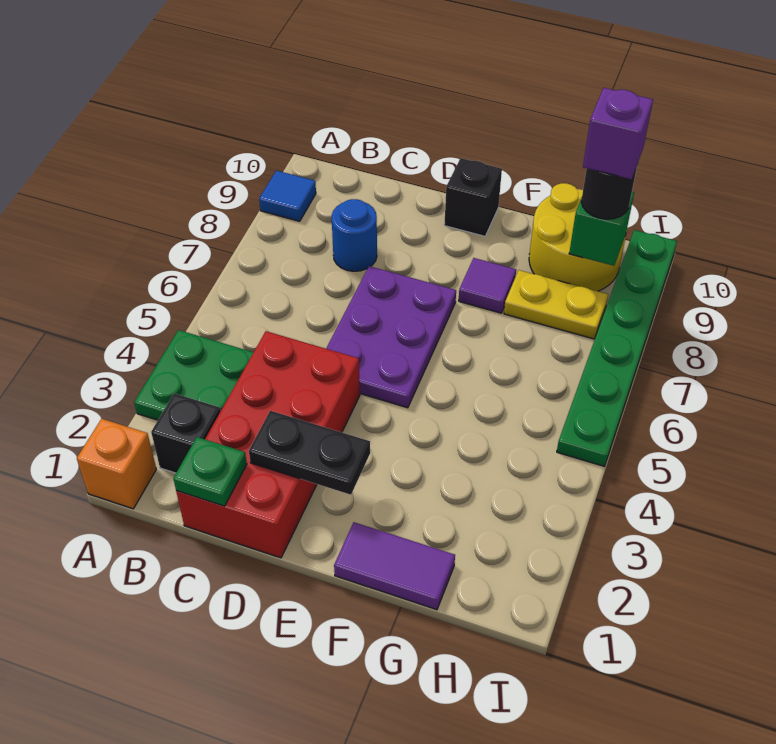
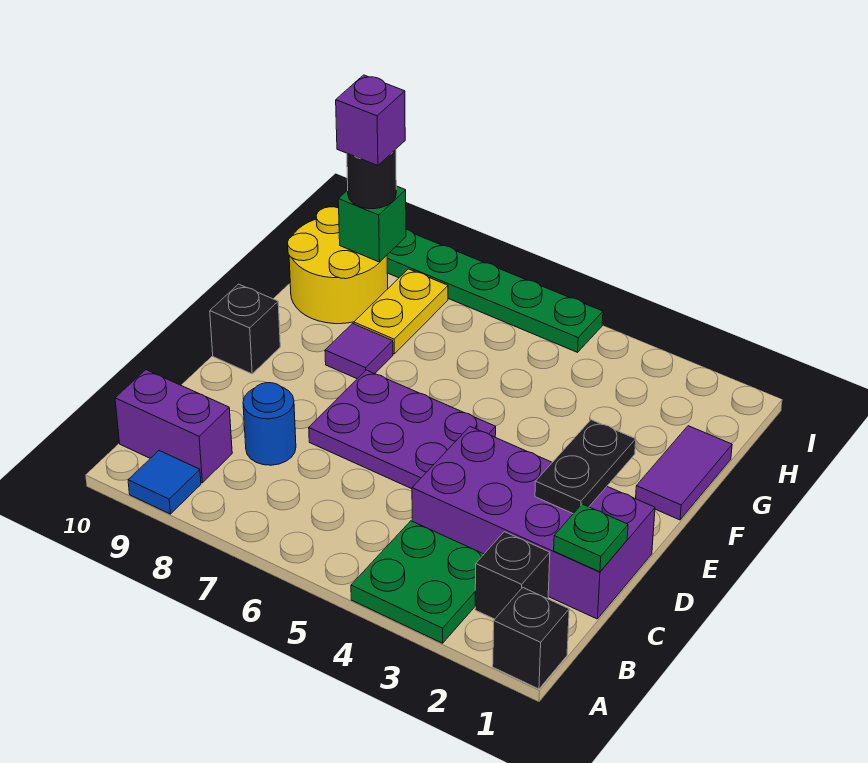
orange brick A1 level 1 -> black brick A1 level 1
none -> purple brick B9:B10 level 1
red brick C1:D4 level 1 -> purple brick C1:D4 level 1

